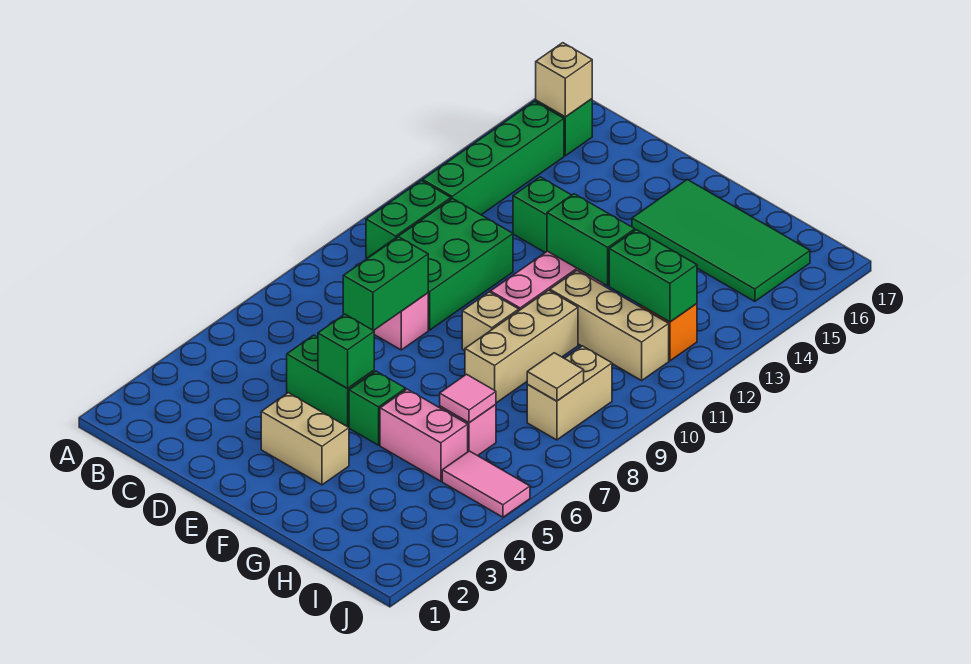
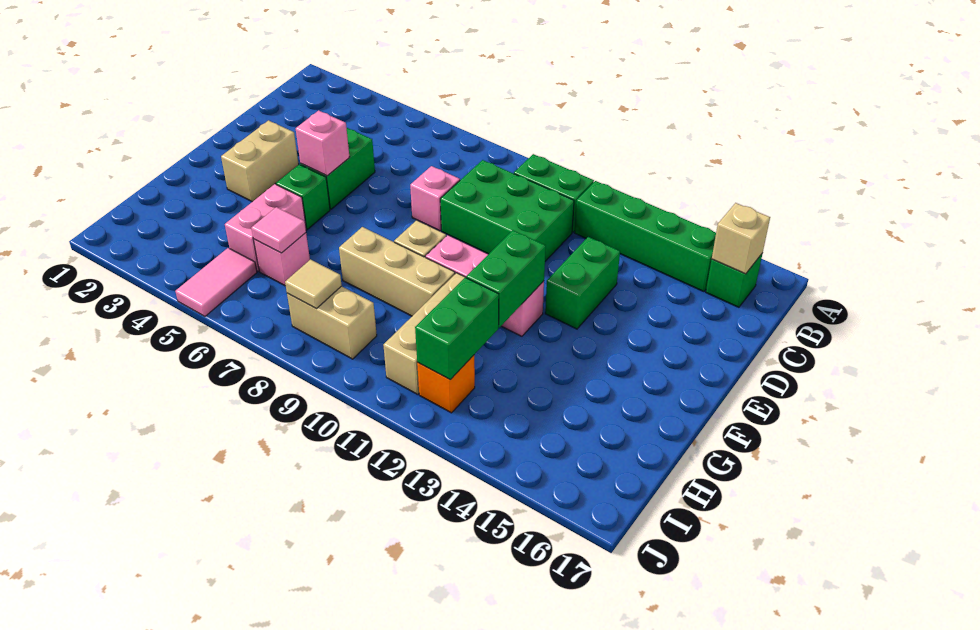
green brick D7:D8 level 2 -> none
green brick E5 level 2 -> pink brick E5 level 2
green tile F15:I16 level 1 -> none

